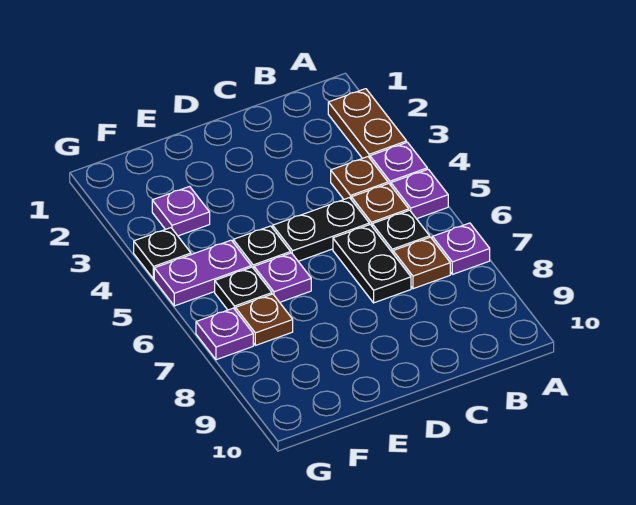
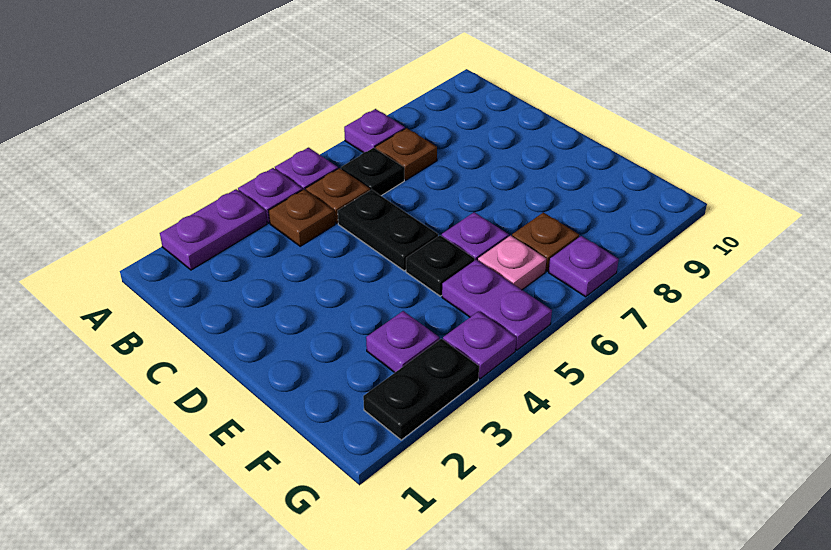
brown plate A2:A3 level 1 -> purple plate A2:A3 level 1
black plate C6:C7 level 1 -> black plate G2:G3 level 1
black plate F6 level 1 -> pink plate F6 level 1
black plate G4 level 1 -> purple plate G4 level 1

